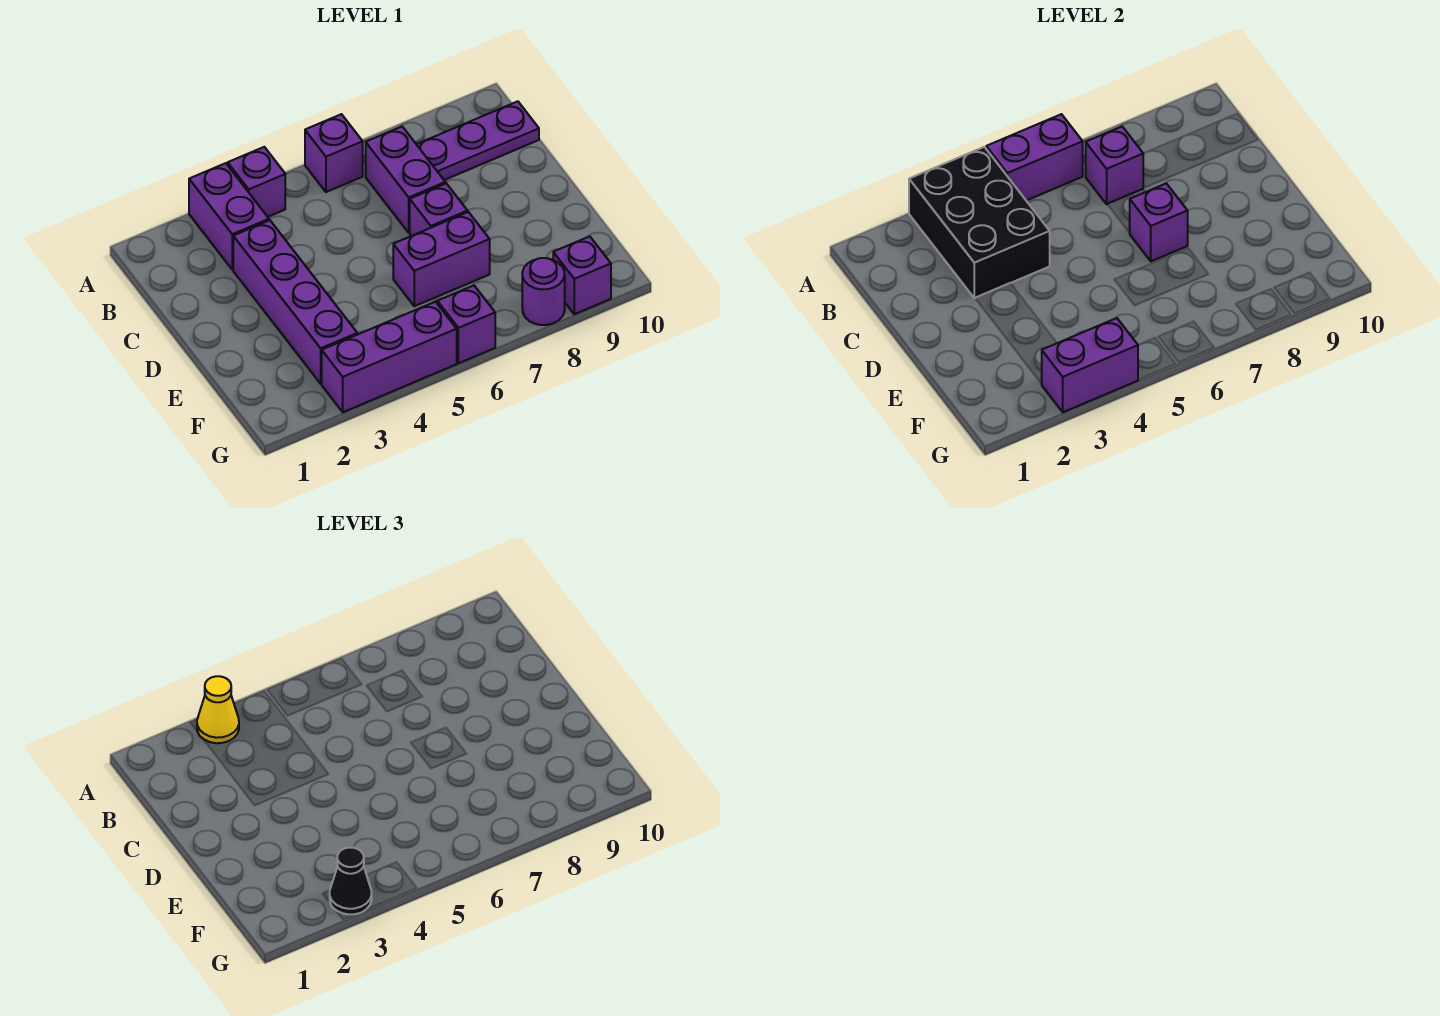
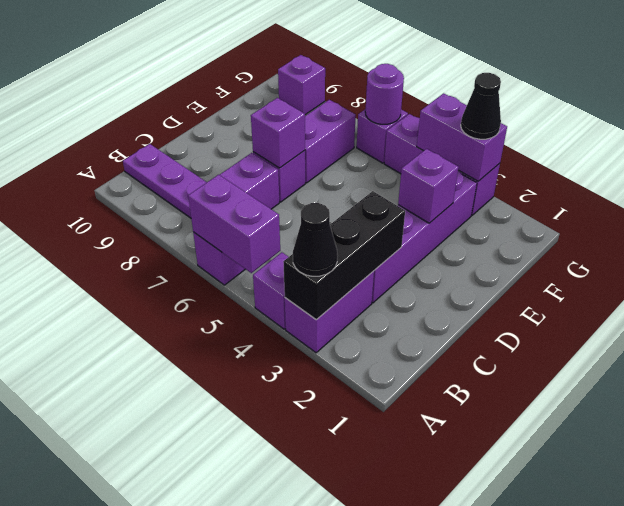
black brick A3:C4 level 2 -> black brick A3:C3 level 2
yellow cone A3 level 3 -> black cone A3 level 3
purple brick B7 level 2 -> purple brick E3 level 2
purple brick E6:E7 level 1 -> purple brick E7:F7 level 1
purple round brick G8 level 1 -> purple round brick G6 level 2

